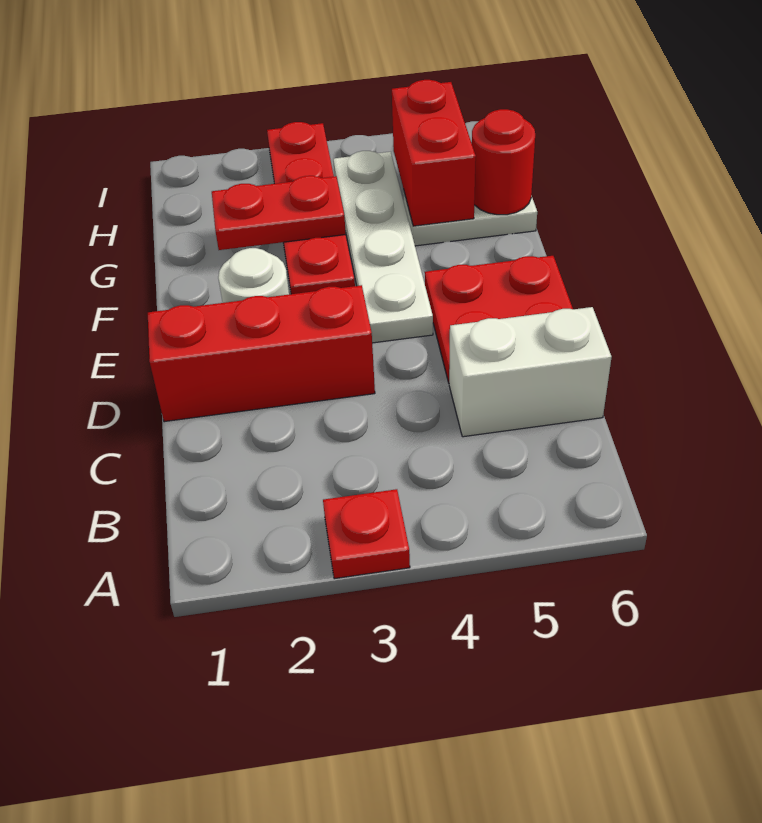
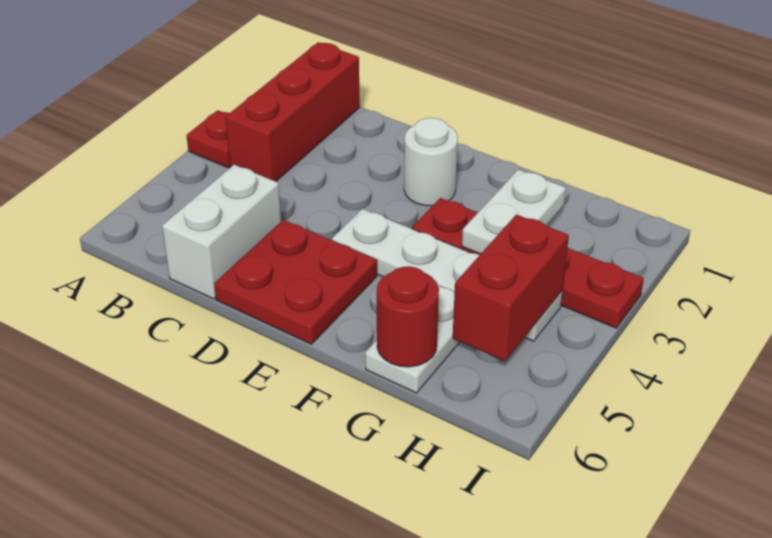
red brick D1:D3 level 1 -> red brick B1:B3 level 1
red plate G2:G3 level 2 -> white plate G2:G3 level 2
red brick G5:H5 level 2 -> red brick H4:H5 level 2

